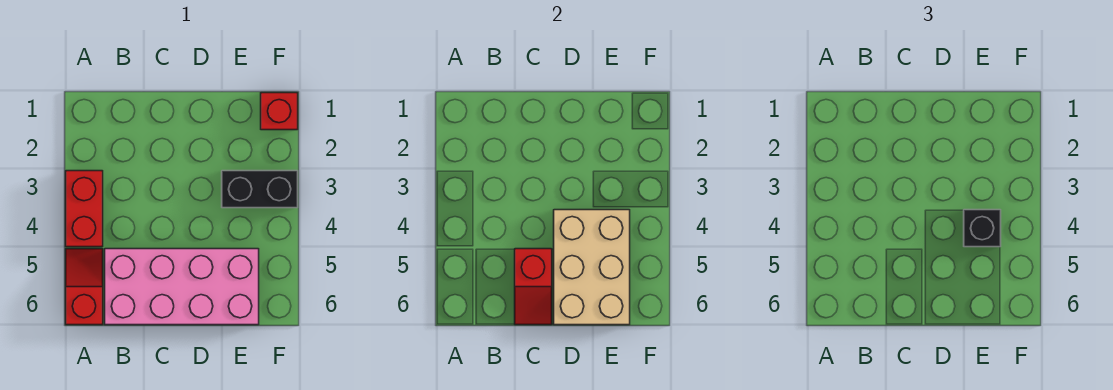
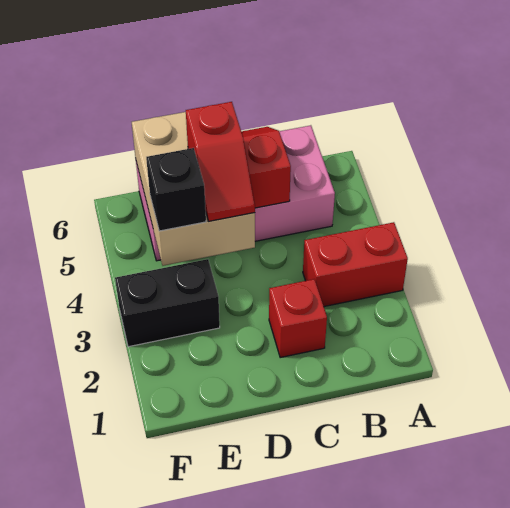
red brick A3:A4 level 1 -> red brick A3:B3 level 1
red slope A5:A6 level 1 top 6 -> red slope D4:D5 level 3 top 5
red brick F1 level 1 -> red brick C2 level 1

